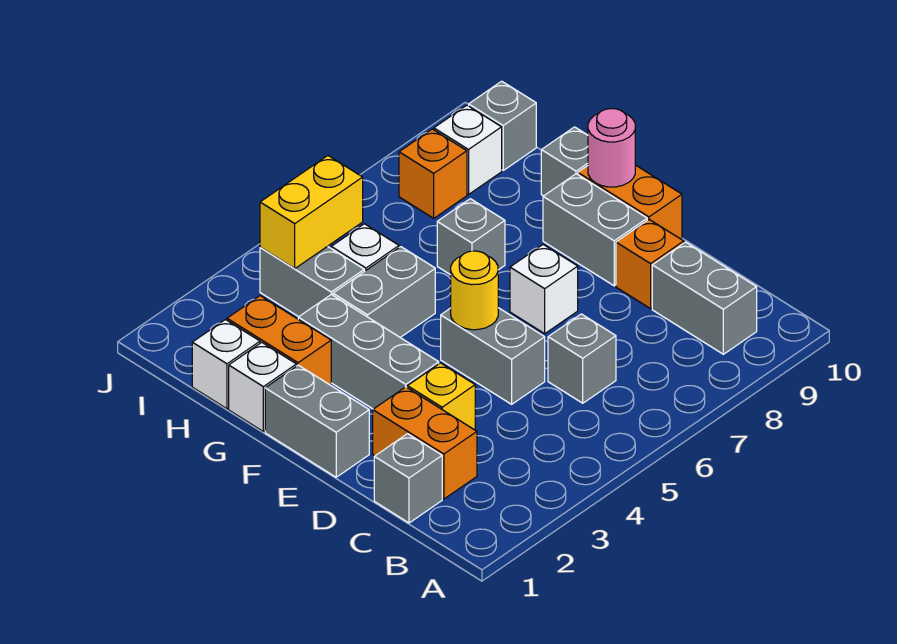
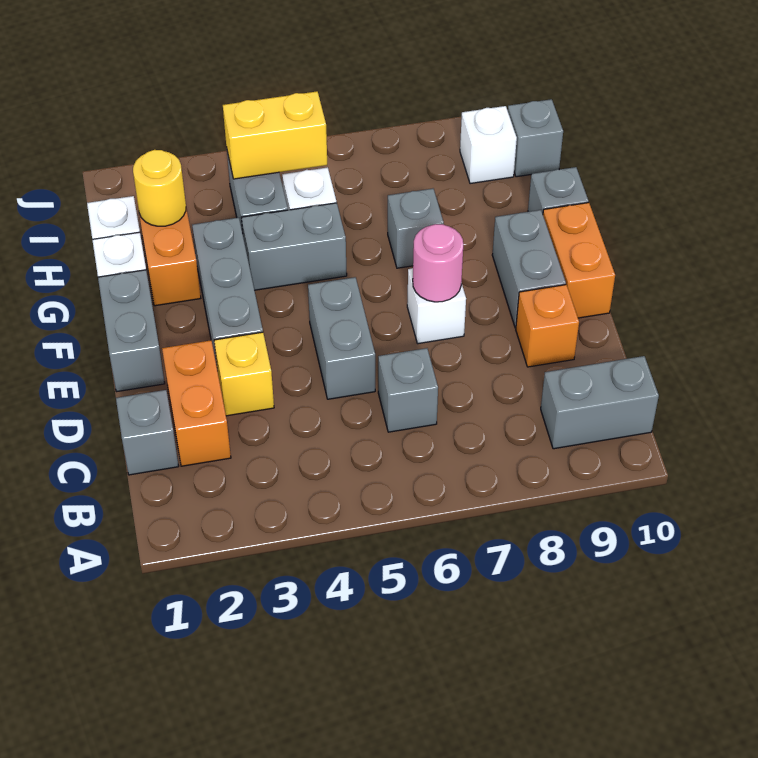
grey brick B9:C9 level 1 -> grey brick B9:B10 level 1
yellow round brick E5 level 2 -> yellow round brick H2 level 2
pink round brick F10 level 2 -> pink round brick E7 level 2
orange brick I8 level 1 -> none

